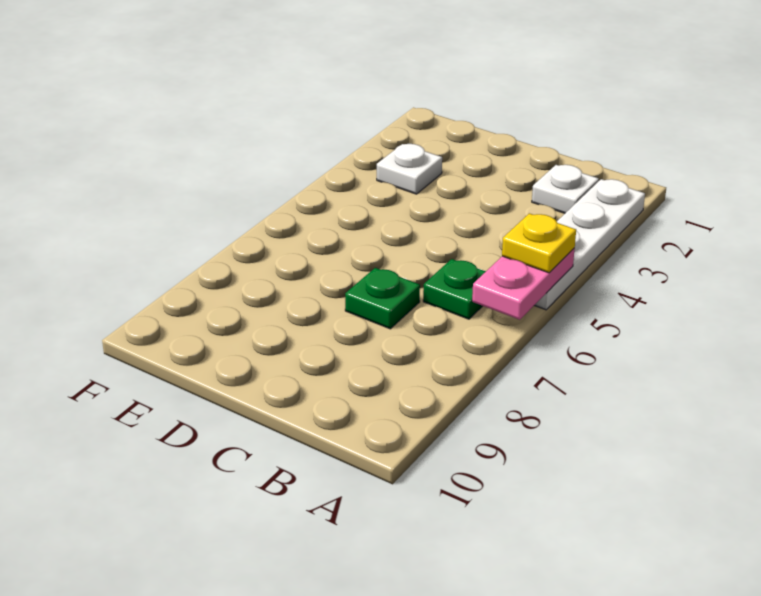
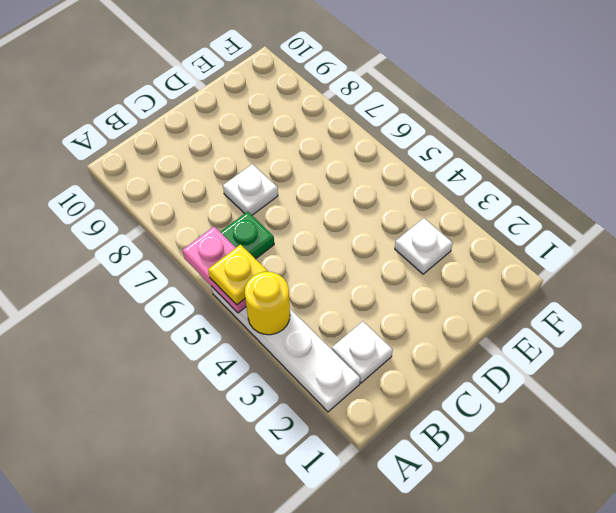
none -> yellow round brick A4 level 2
green plate C7 level 1 -> white plate C7 level 1

